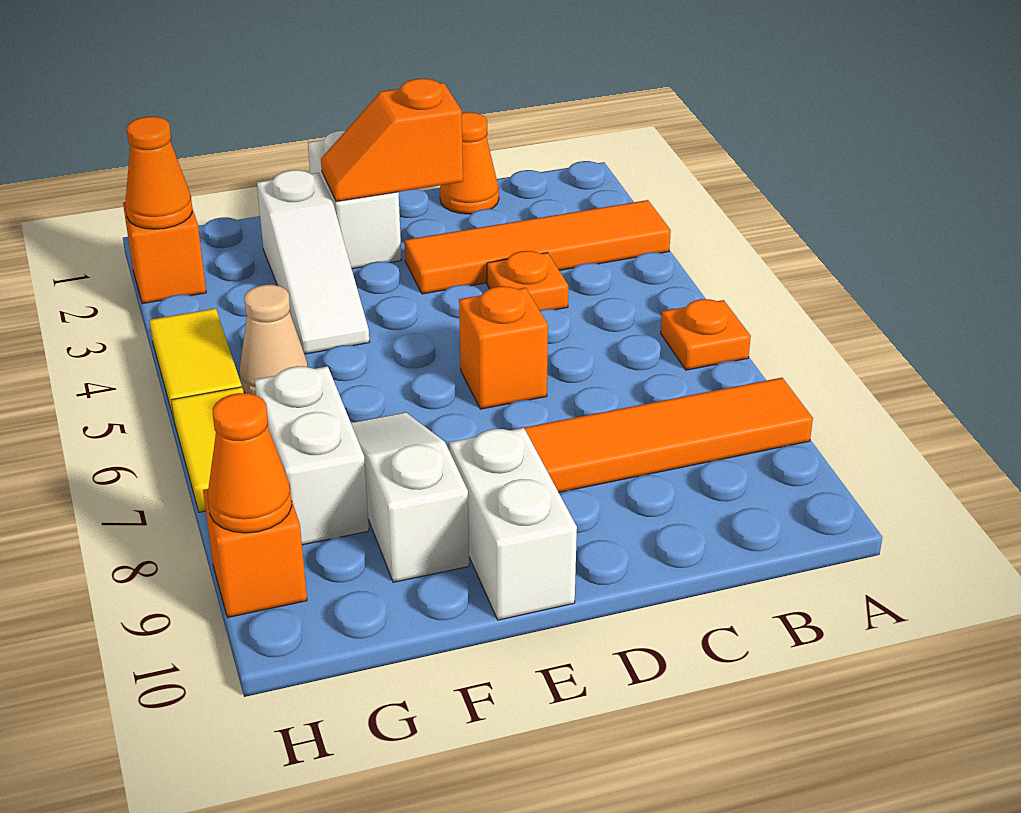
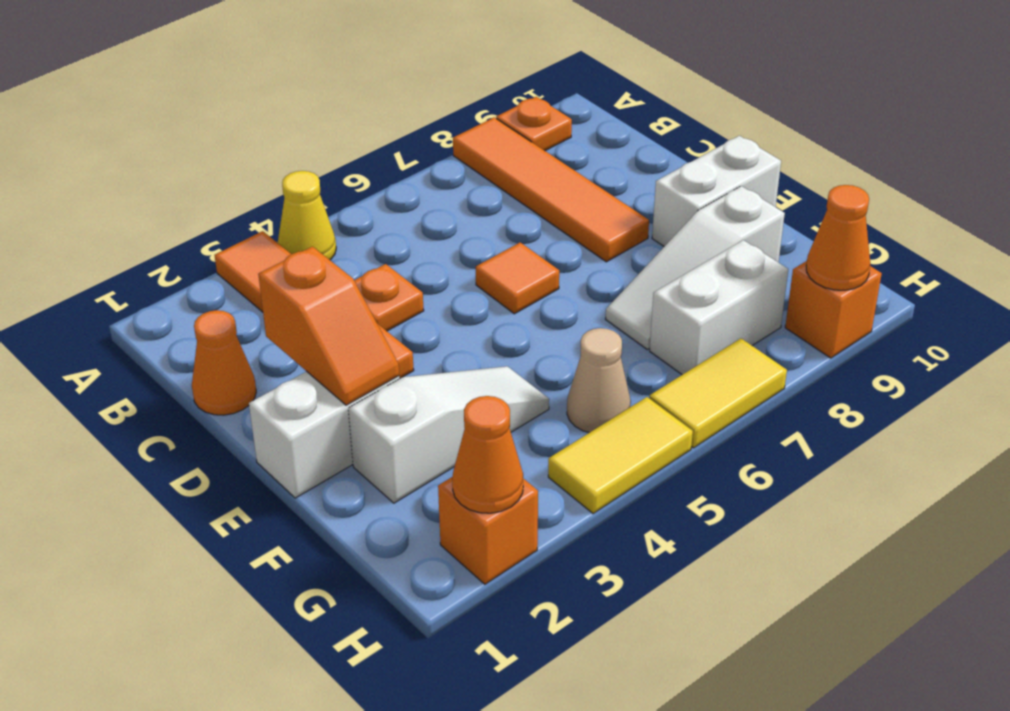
none -> yellow cone A4 level 1
orange plate A6 level 1 -> orange plate A9 level 1
orange brick D6 level 1 -> orange tile D6 level 1

